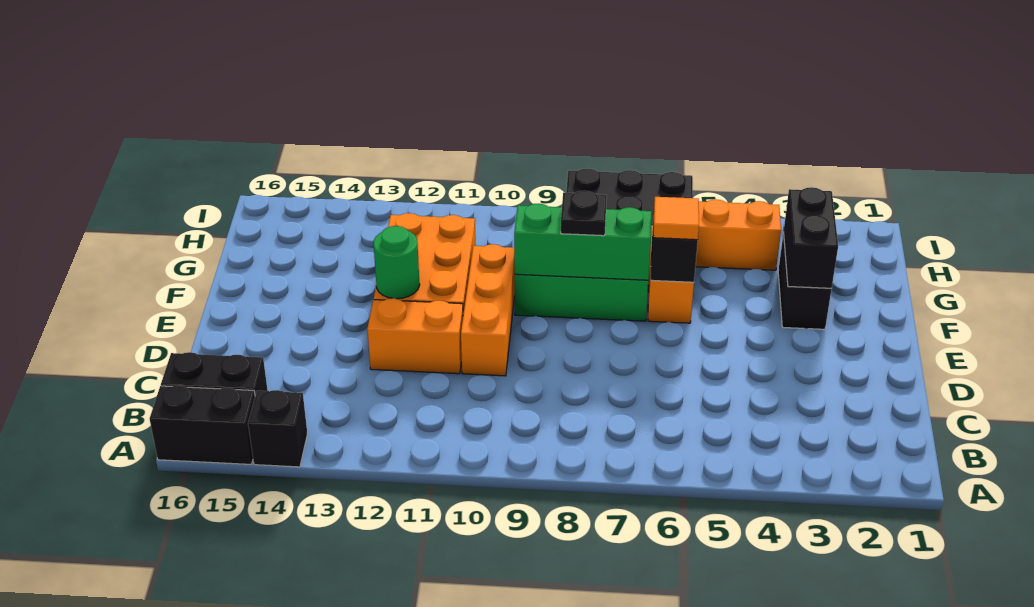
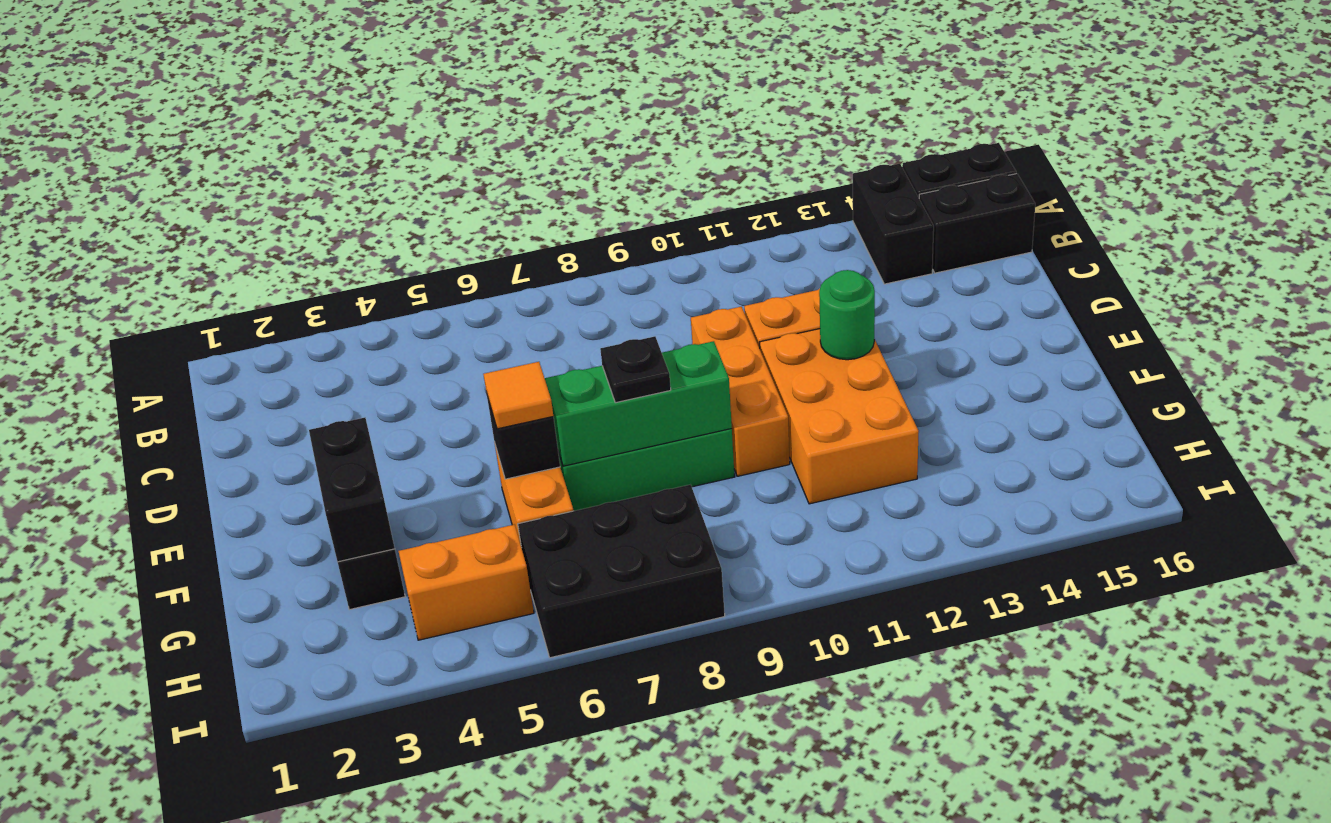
black brick A14 level 1 -> black brick A14:B14 level 1

